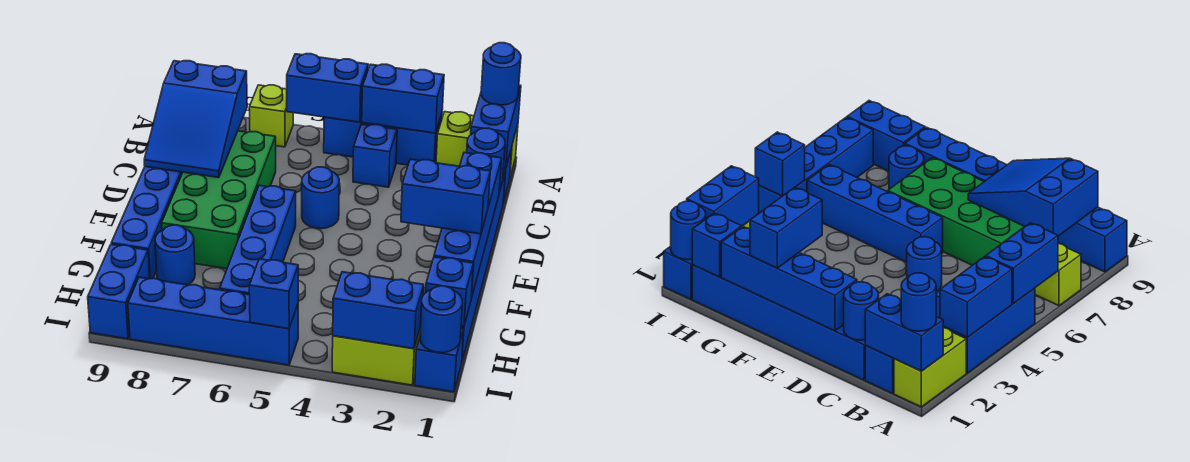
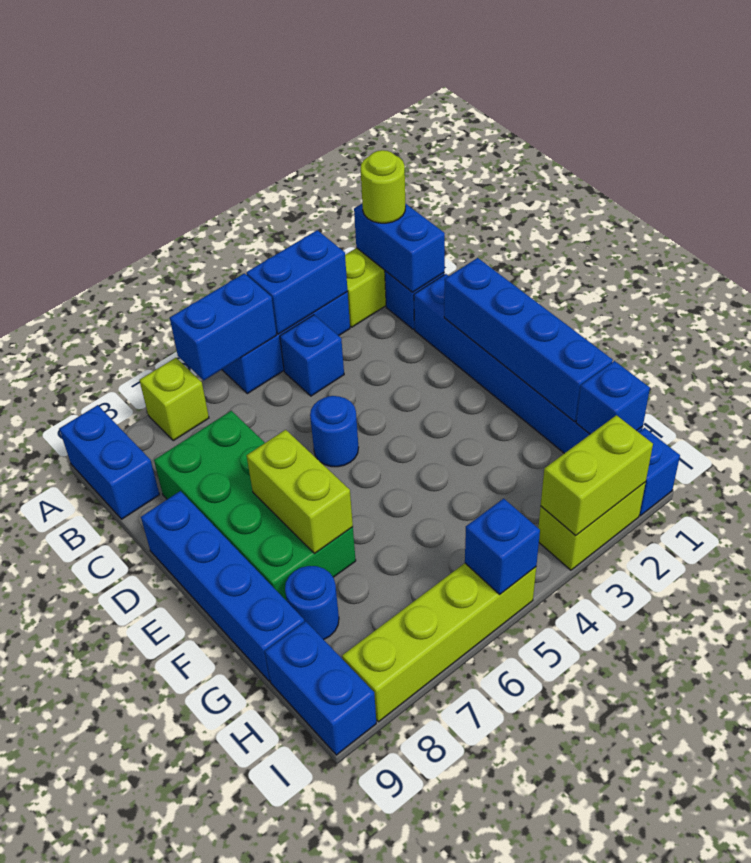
blue round brick A1 level 3 -> lime round brick A1 level 3
blue slope B8:D9 level 2 top B -> none
blue round brick C1 level 2 -> none
blue brick E6:H6 level 1 -> none
none -> lime brick E7:F7 level 2
blue brick F1:F2 level 3 -> none
blue round brick I1 level 2 -> none
blue brick I2:I3 level 2 -> lime brick I2:I3 level 2
blue brick I5:I8 level 1 -> lime brick I5:I8 level 1

